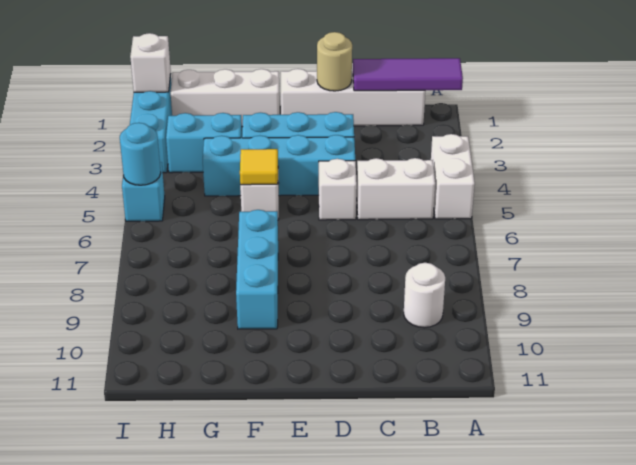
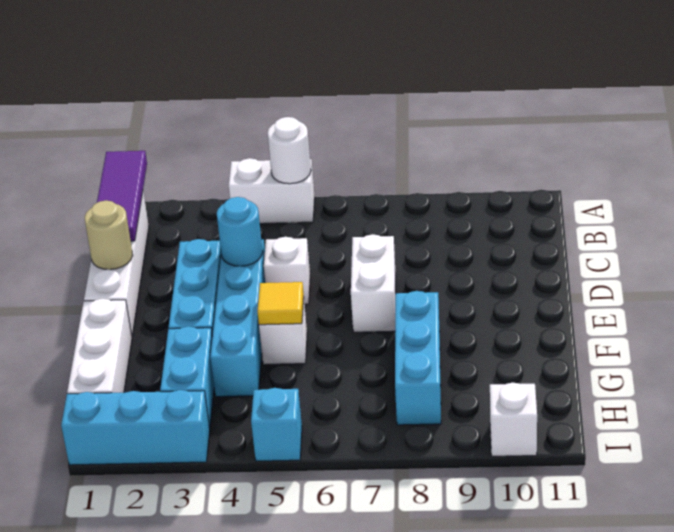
white brick B5:C5 level 1 -> white brick D7:E7 level 1
white round brick B9 level 1 -> white round brick A5 level 2
cyan brick F7:F9 level 1 -> cyan brick F8:H8 level 1
white brick I1 level 2 -> white brick I10 level 1
cyan round brick I5 level 2 -> cyan round brick D4 level 2

